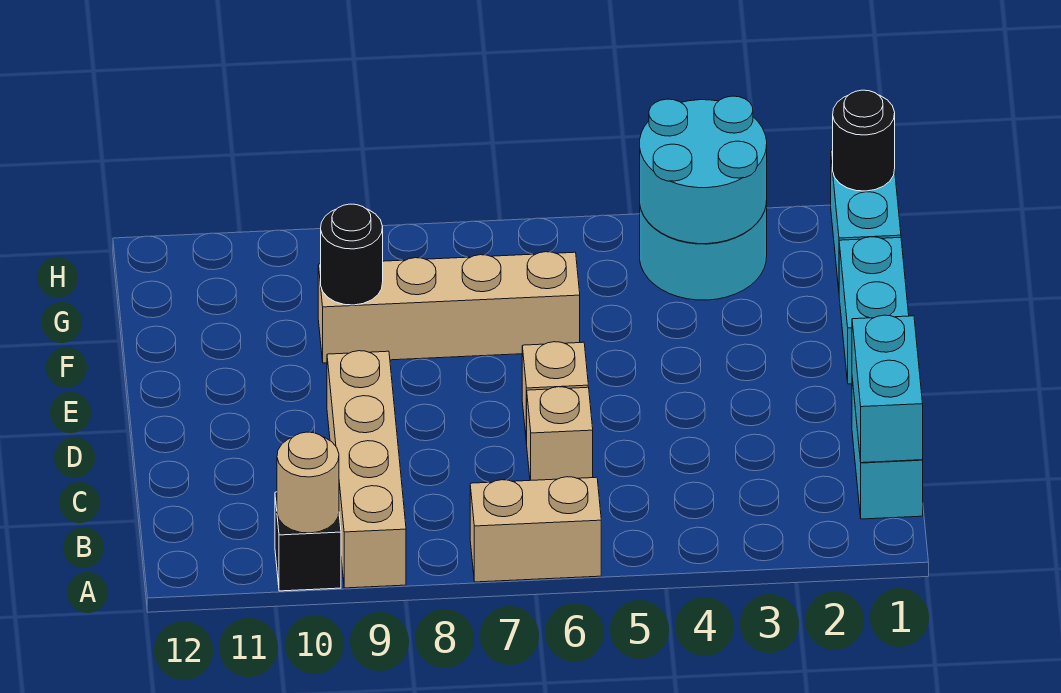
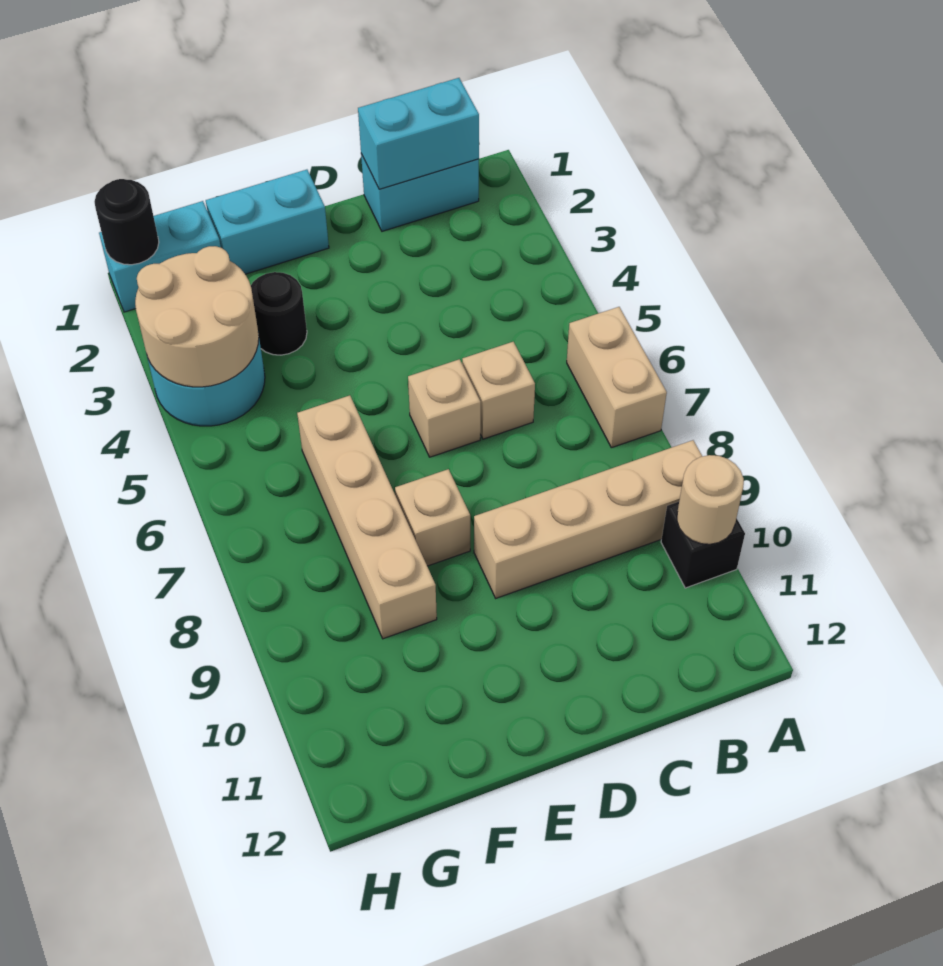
none -> tan brick E8 level 1
black round brick F9 level 2 -> black round brick F3 level 1
cyan round brick G3:H4 level 2 -> tan round brick G3:H4 level 2

